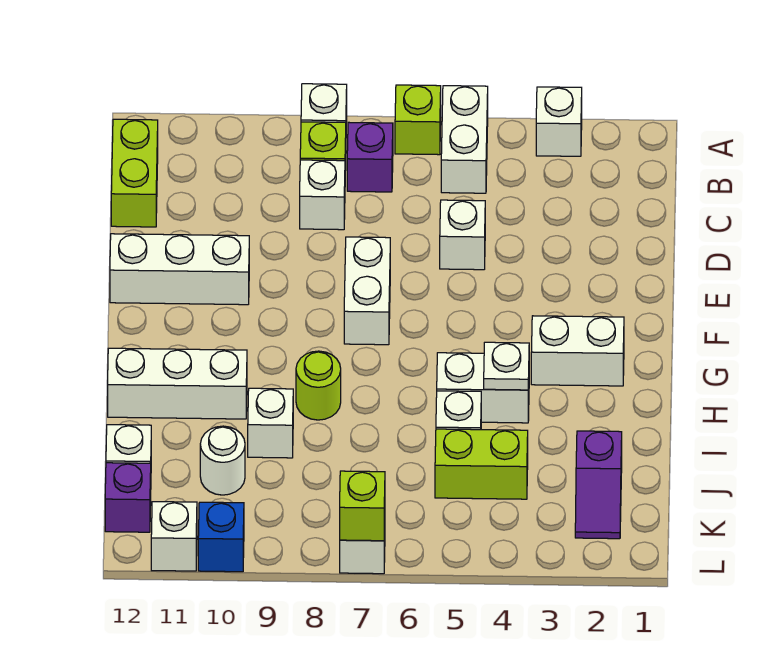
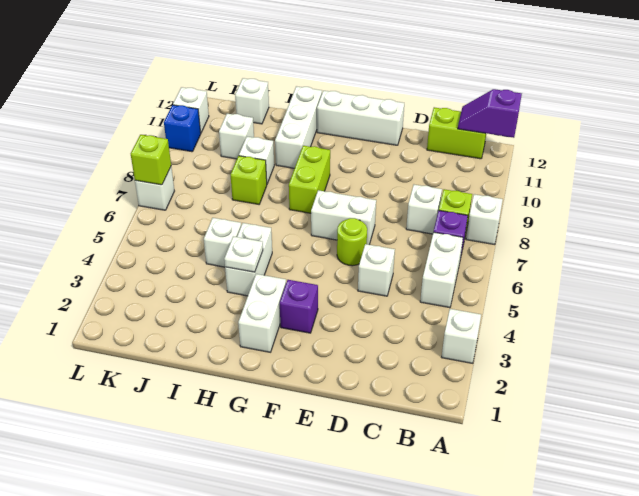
white brick A5:B5 level 1 -> white brick B5:B6 level 1
lime brick A6 level 1 -> lime brick I8 level 1
white brick E10:E12 level 1 -> white brick E12:G12 level 1
lime round brick H8 level 1 -> lime round brick E6 level 1
purple slope J2:K2 level 1 top J -> purple slope A12:B12 level 2 top A
lime brick J4:J5 level 1 -> lime brick G8:G9 level 1
white round brick J10 level 1 -> white brick J10 level 1
purple brick K12 level 1 -> purple brick F3 level 1

